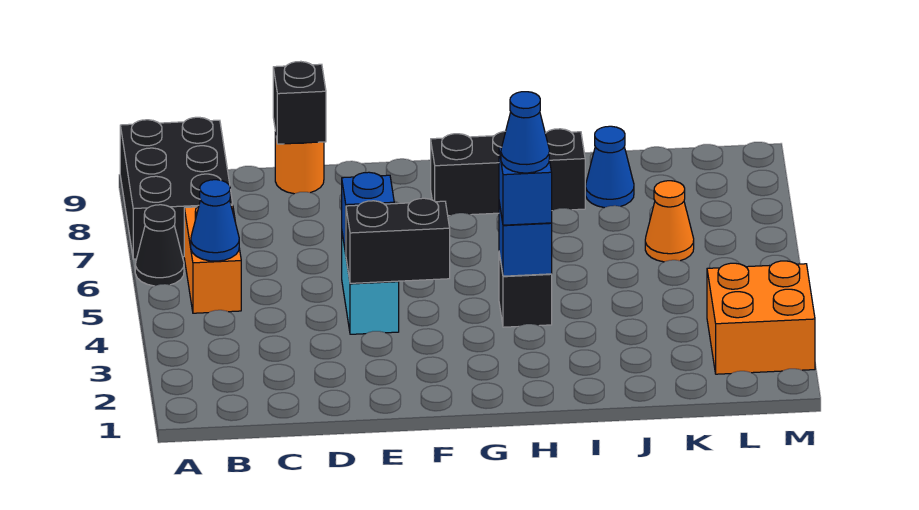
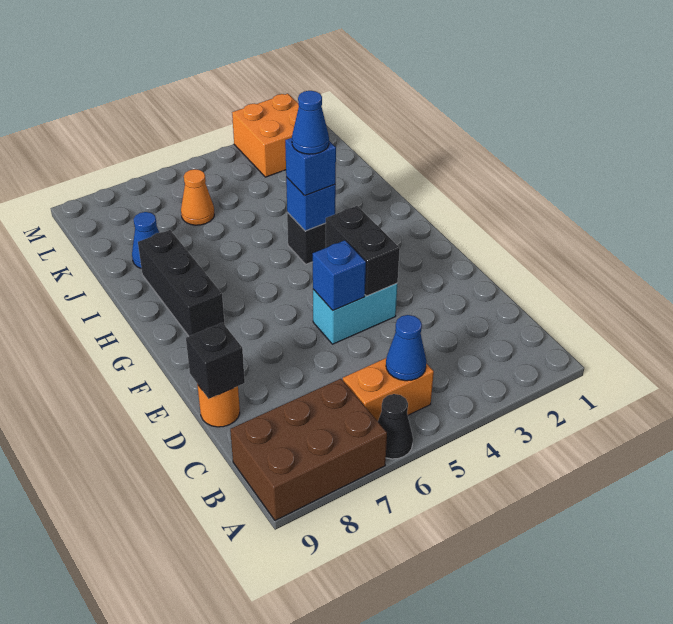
black brick A7:B9 level 1 -> brown brick A7:B9 level 1

